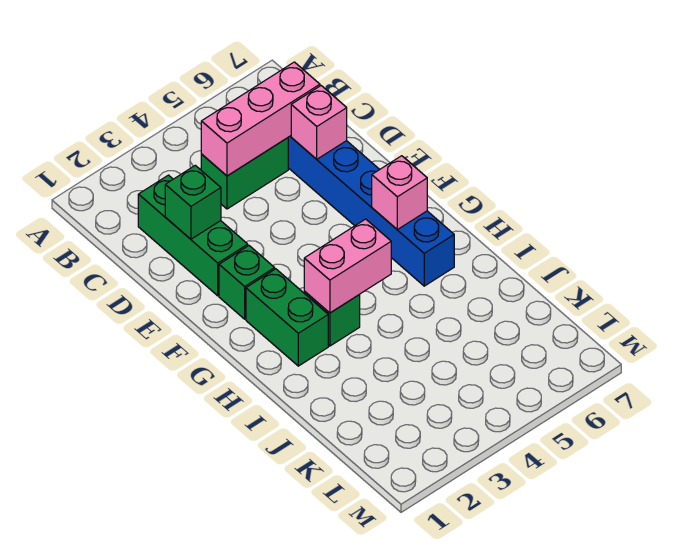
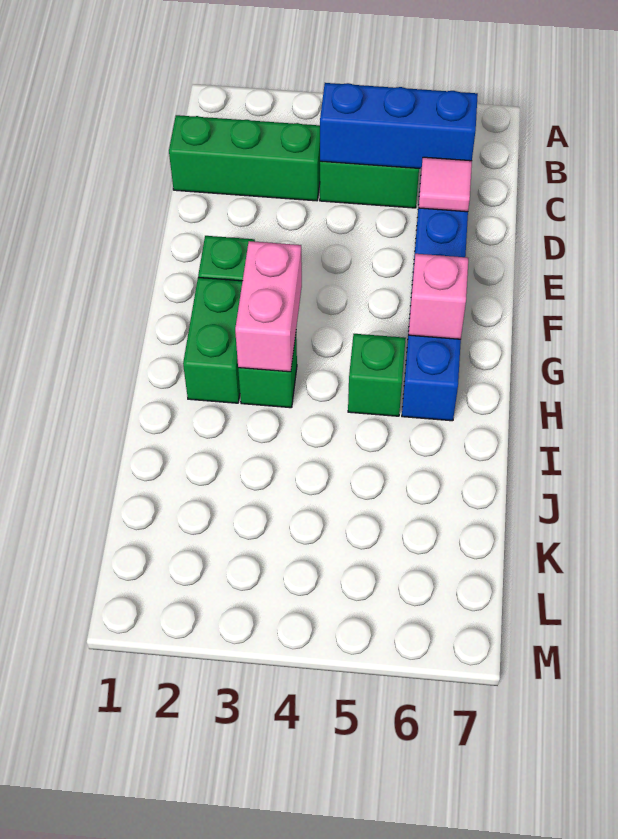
green brick C2:E2 level 1 -> green brick C1:C3 level 1
pink brick C4:C6 level 2 -> blue brick C4:C6 level 2
green brick D2 level 2 -> green brick H5 level 1
pink brick D6 level 2 -> pink tile D6 level 2
pink brick H3:H4 level 2 -> pink brick G3:H3 level 2

